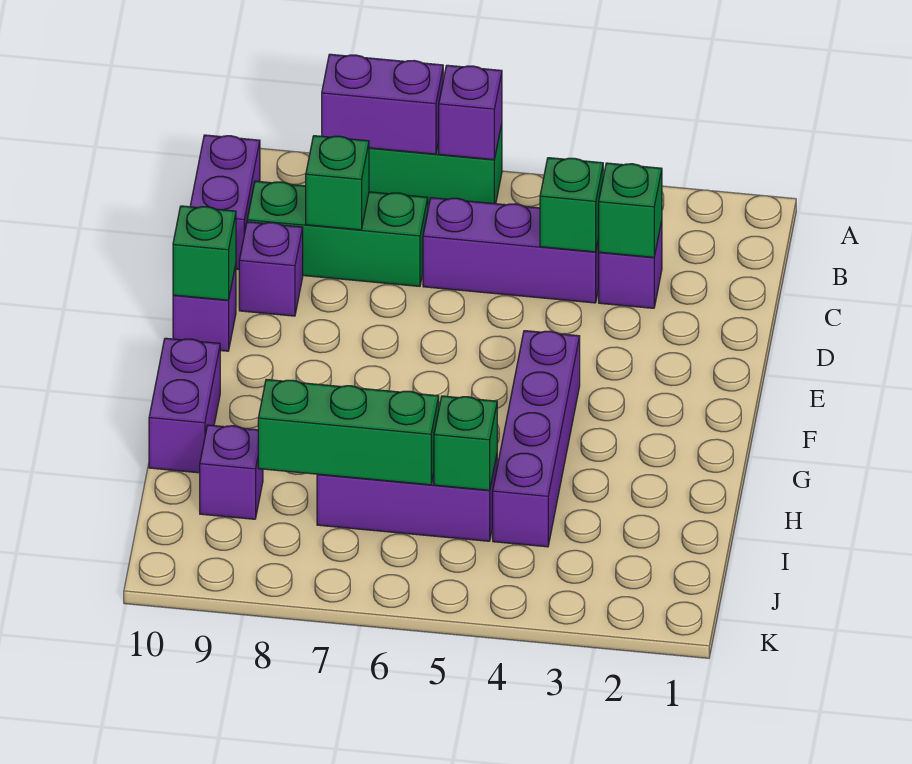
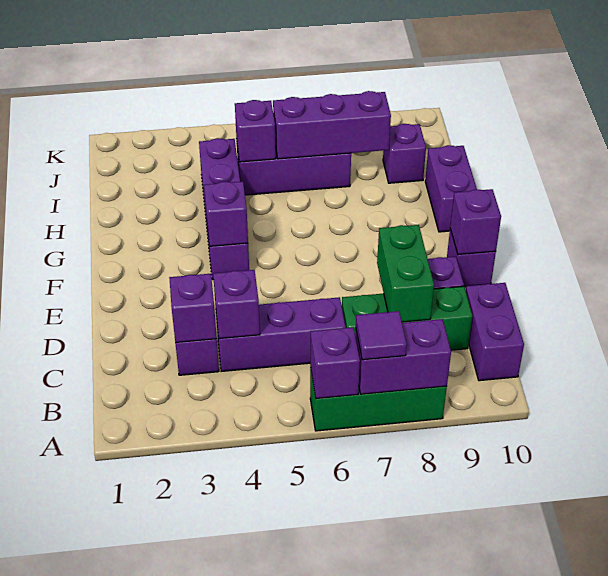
none -> purple tile A7 level 3
green brick C3 level 2 -> purple brick C3 level 2
green brick C4 level 2 -> purple brick C4 level 2
green brick C8 level 2 -> green brick C8:D8 level 2
green brick E10 level 2 -> purple brick E10 level 2
none -> purple brick F4 level 2
green brick I5 level 2 -> purple brick I5 level 2
green brick I6:I8 level 2 -> purple brick I6:I8 level 2

